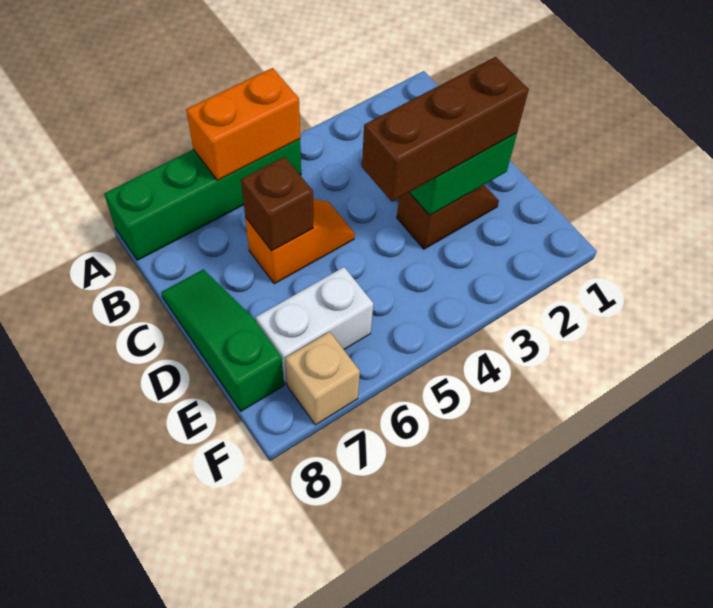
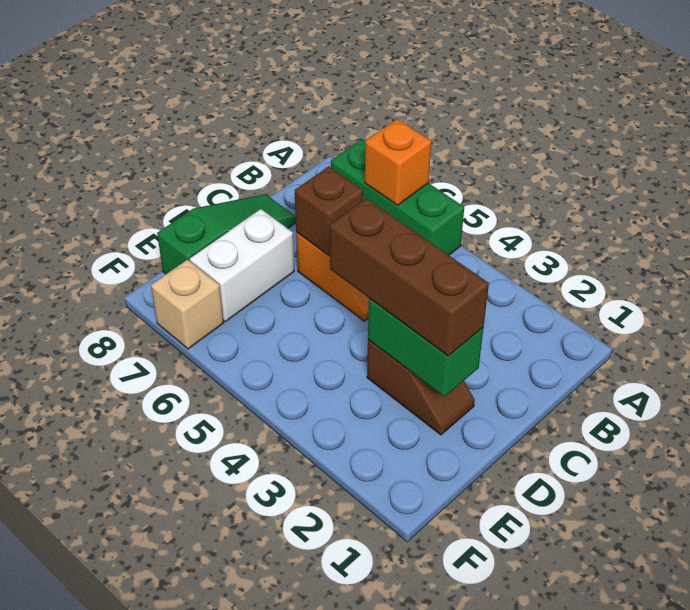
green brick A5:A8 level 1 -> green brick A5:A7 level 1
orange brick A5:A6 level 2 -> orange brick A6 level 2
white brick E6:E7 level 1 -> white brick D7:E7 level 1

